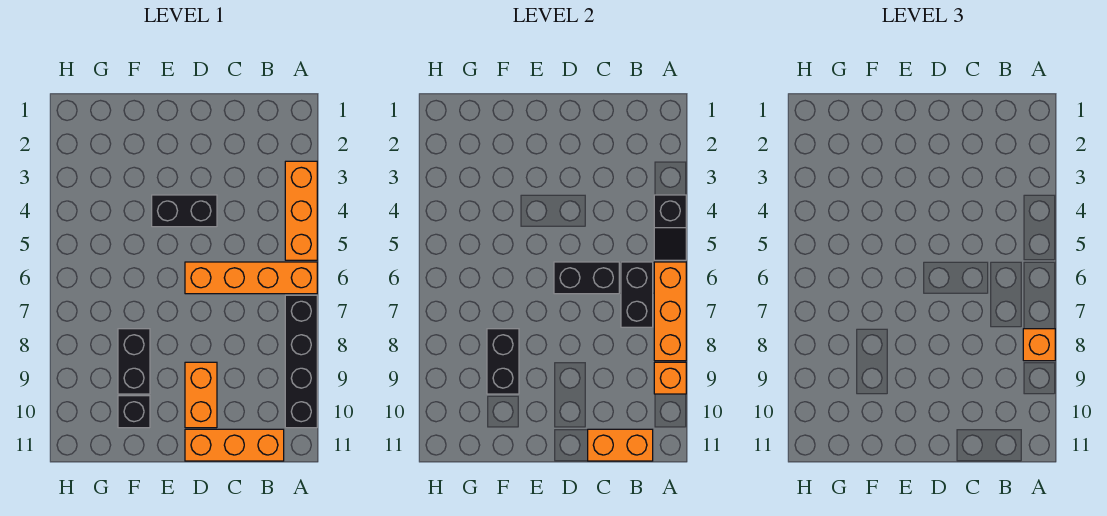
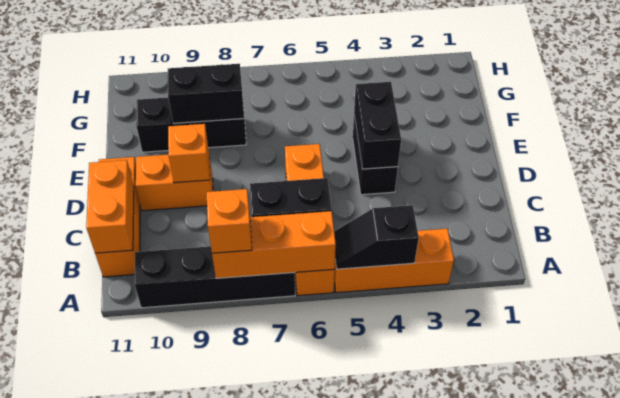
orange brick A9 level 2 -> orange brick D9 level 2
black brick C6:D6 level 2 -> black brick D4:E4 level 2

